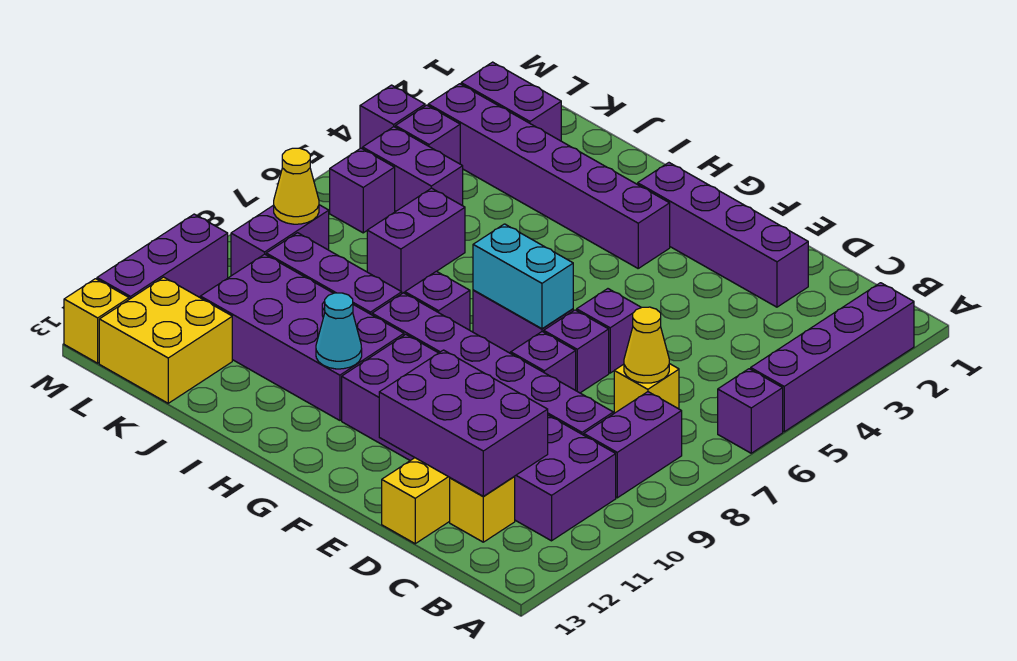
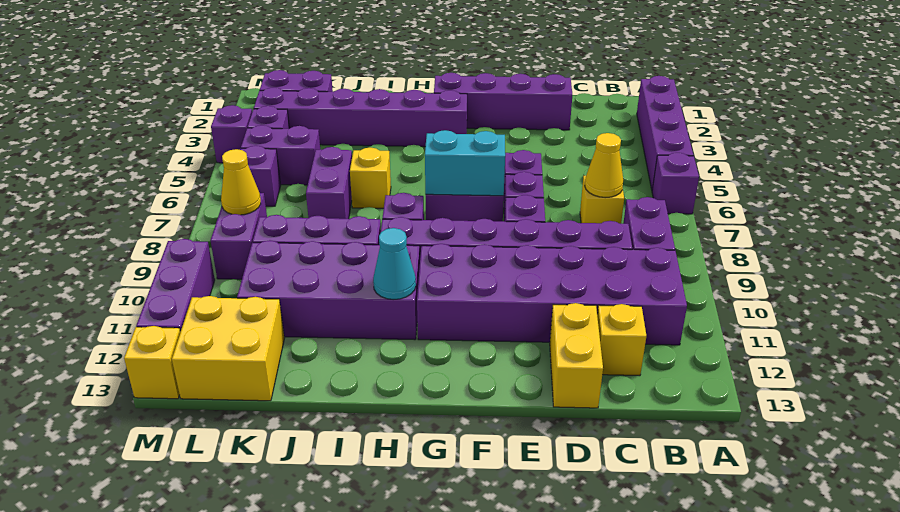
purple brick C11:E12 level 2 -> none
none -> yellow brick I6 level 1

